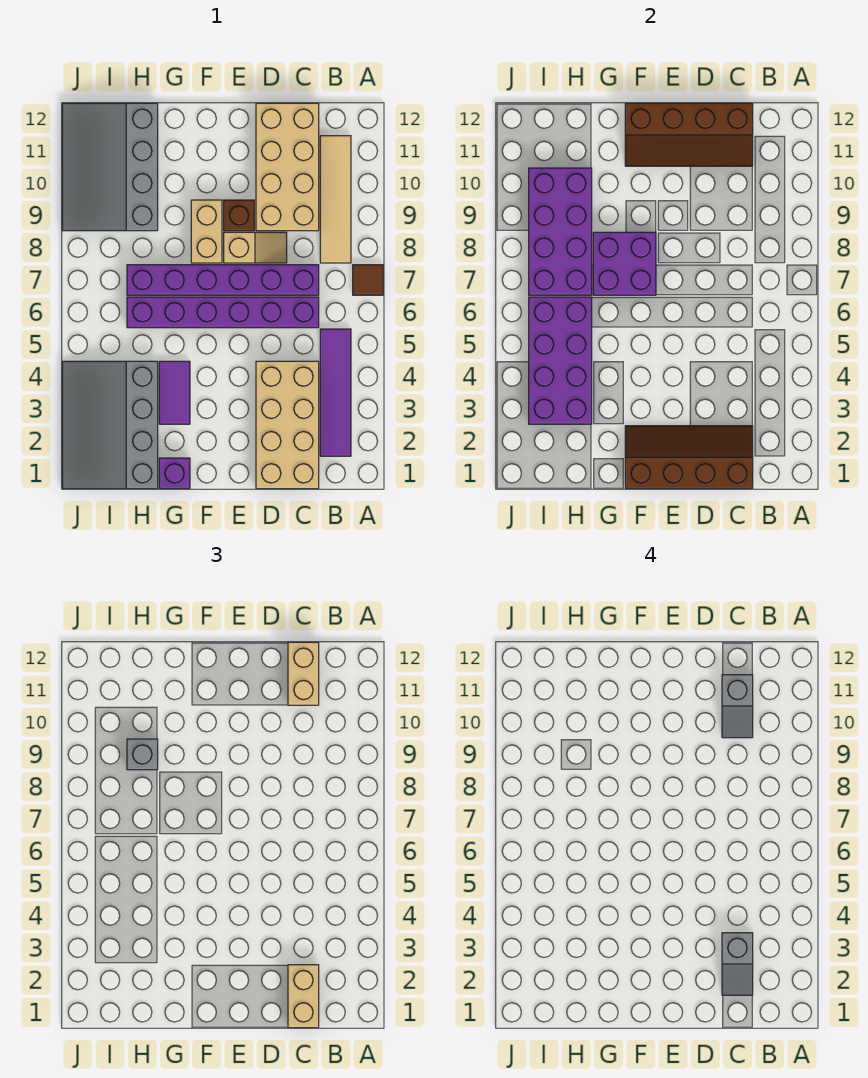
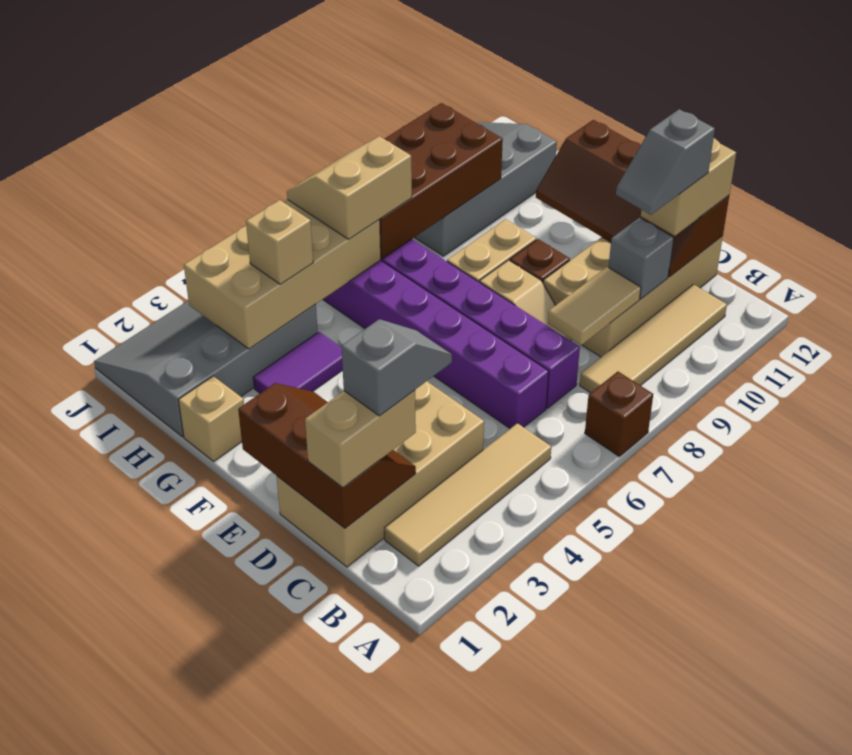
brown tile A7 level 1 -> brown brick A7 level 1
purple tile B2:B5 level 1 -> tan tile B2:B5 level 1
brown slope C1:F2 level 2 top 1 -> brown slope C1:E2 level 2 top 1
grey slope C2:C3 level 4 top 3 -> grey slope C2:C3 level 4 top 2
none -> tan tile C8:C9 level 2
purple brick F7:G8 level 2 -> none
purple brick G1 level 1 -> tan brick G1 level 1
purple brick H3:I6 level 2 -> tan brick H3:I6 level 2
none -> tan brick H4 level 3
none -> tan slope H6:I7 level 3 top H
purple brick H7:I10 level 2 -> brown brick H7:I10 level 2
grey brick H9 level 3 -> grey brick C10 level 2

